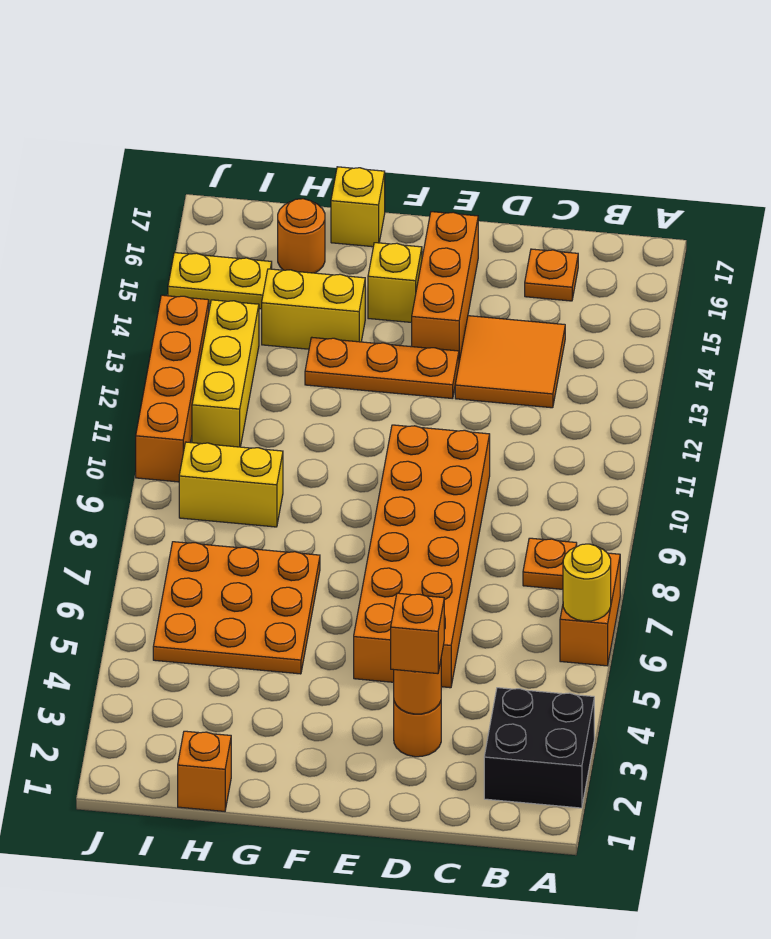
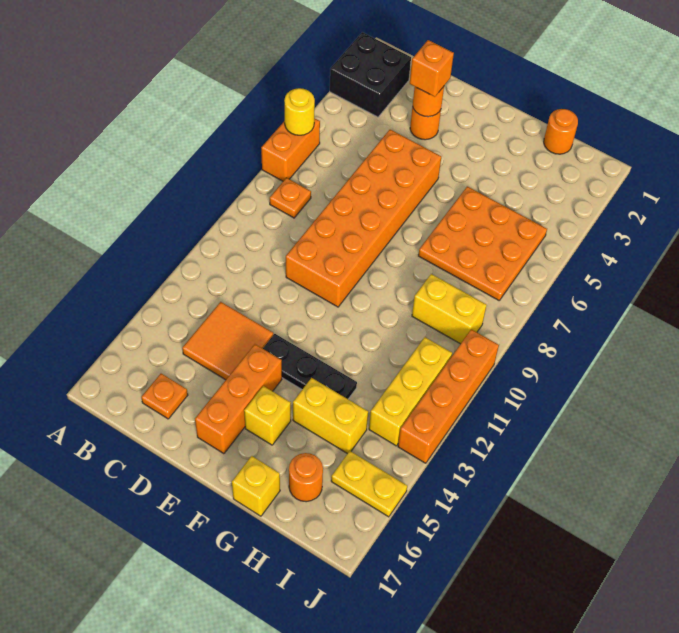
orange plate E13:G13 level 1 -> black plate E13:G13 level 1
orange brick H1 level 1 -> orange round brick H1 level 1

